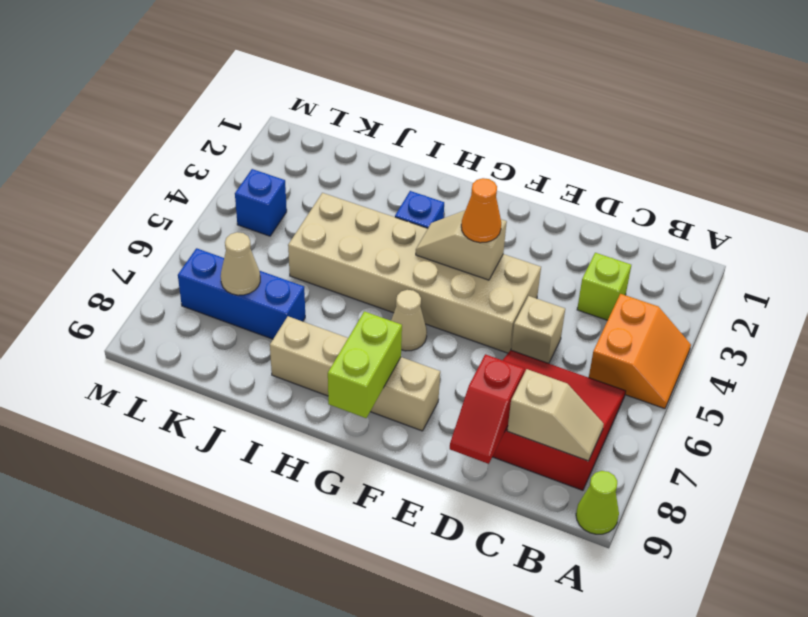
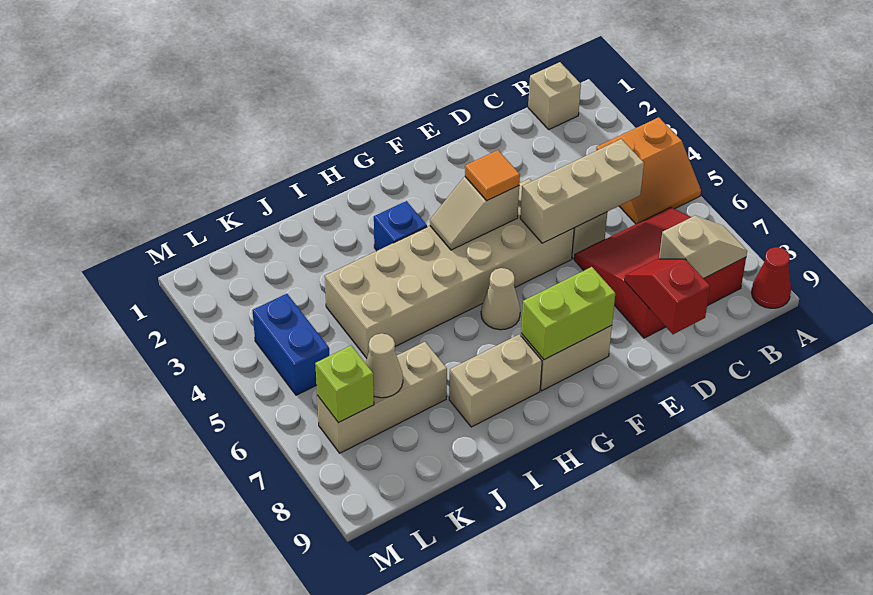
orange slope A4:B5 level 1 top B -> orange slope A4:B5 level 1 top 4
lime cone A9 level 1 -> red cone A9 level 1
none -> tan brick B1 level 1
lime brick C3 level 1 -> lime brick L7 level 2
none -> tan brick C5:E5 level 2
red slope D8:D9 level 2 top 8 -> red slope D8:D9 level 2 top 9
orange cone F4 level 3 -> orange tile F4 level 3
lime brick G8:G9 level 2 -> lime brick F8:G8 level 2
blue brick J7:L7 level 1 -> tan brick J7:L7 level 1
blue brick L4 level 1 -> blue brick L4:L5 level 1

